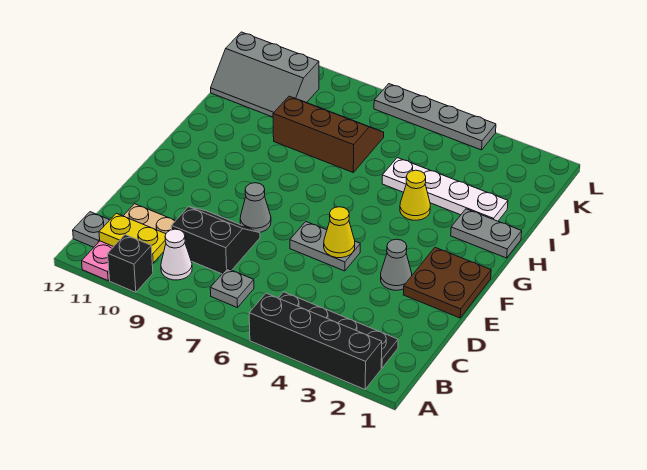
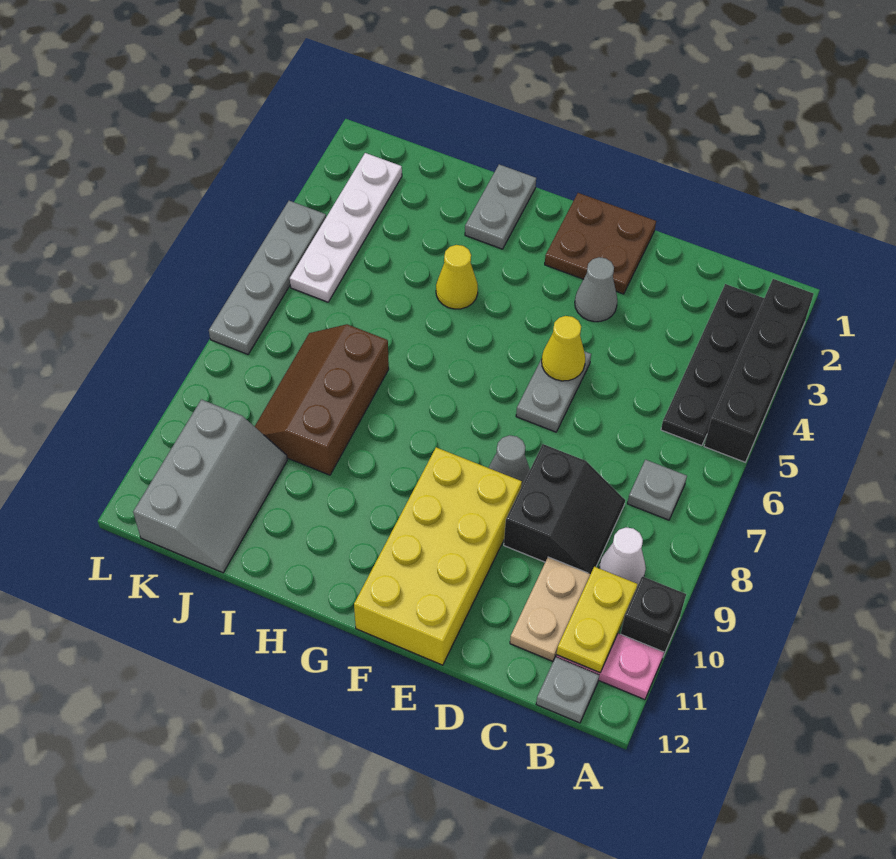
black slope C8:D9 level 1 top C -> black slope C8:D9 level 1 top D
none -> yellow brick E9:F12 level 1
white plate I2:I5 level 1 -> white plate K2:K5 level 1

